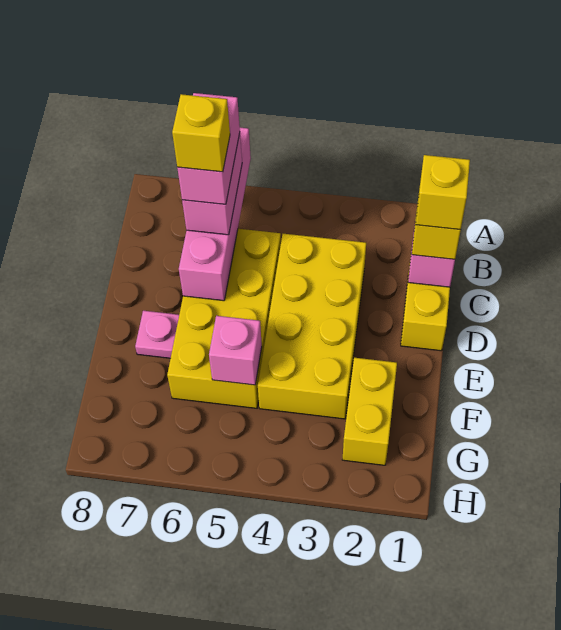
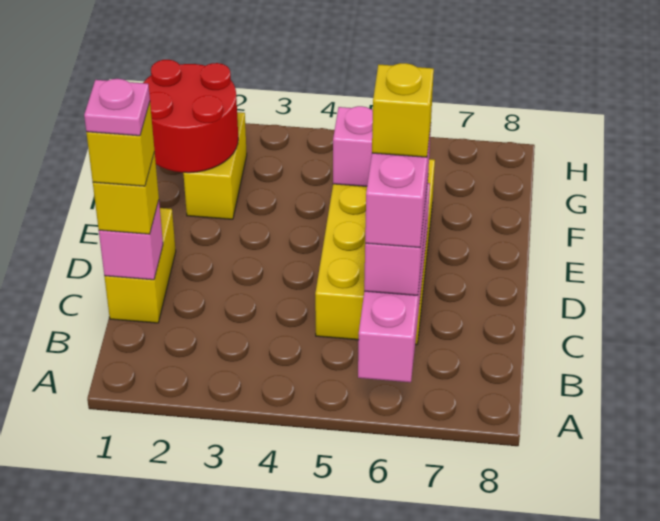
yellow brick C3:F4 level 1 -> none
pink plate E7 level 1 -> pink plate C1 level 5
none -> red round brick F1:G2 level 2

